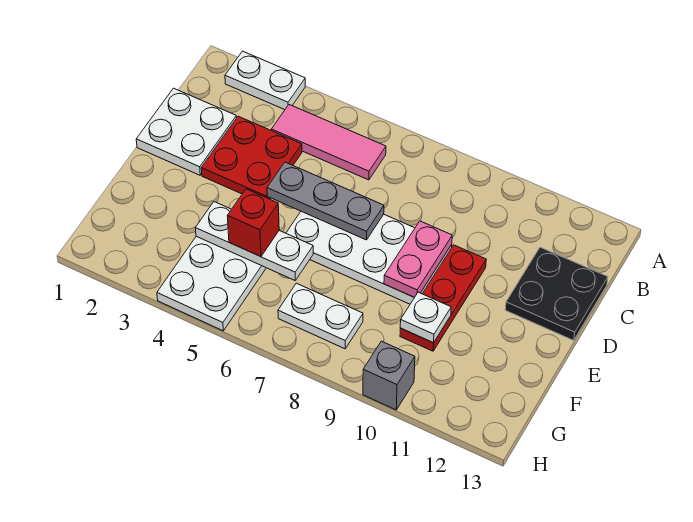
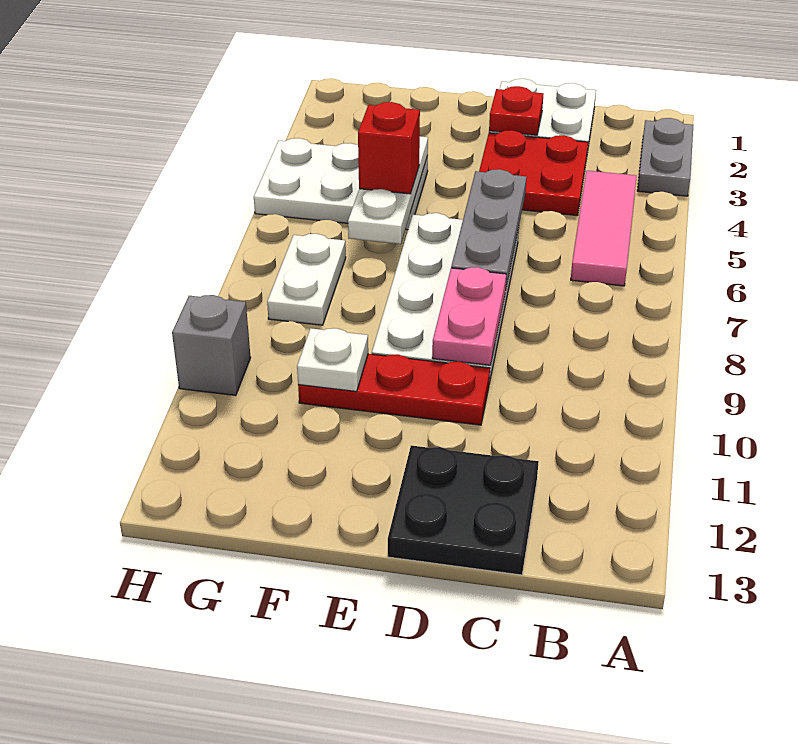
white plate A2:A3 level 1 -> grey plate A2:A3 level 1
none -> red plate D2 level 2
pink plate D9:E9 level 2 -> pink plate D8:D9 level 2

